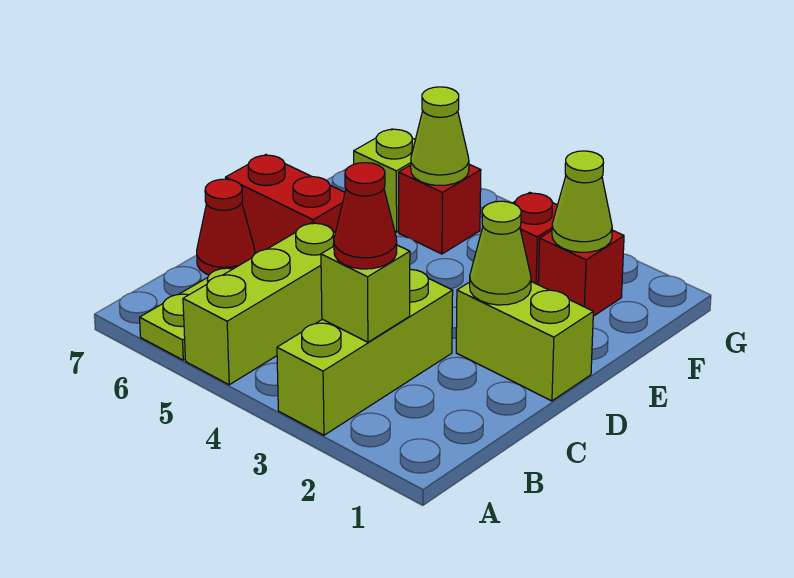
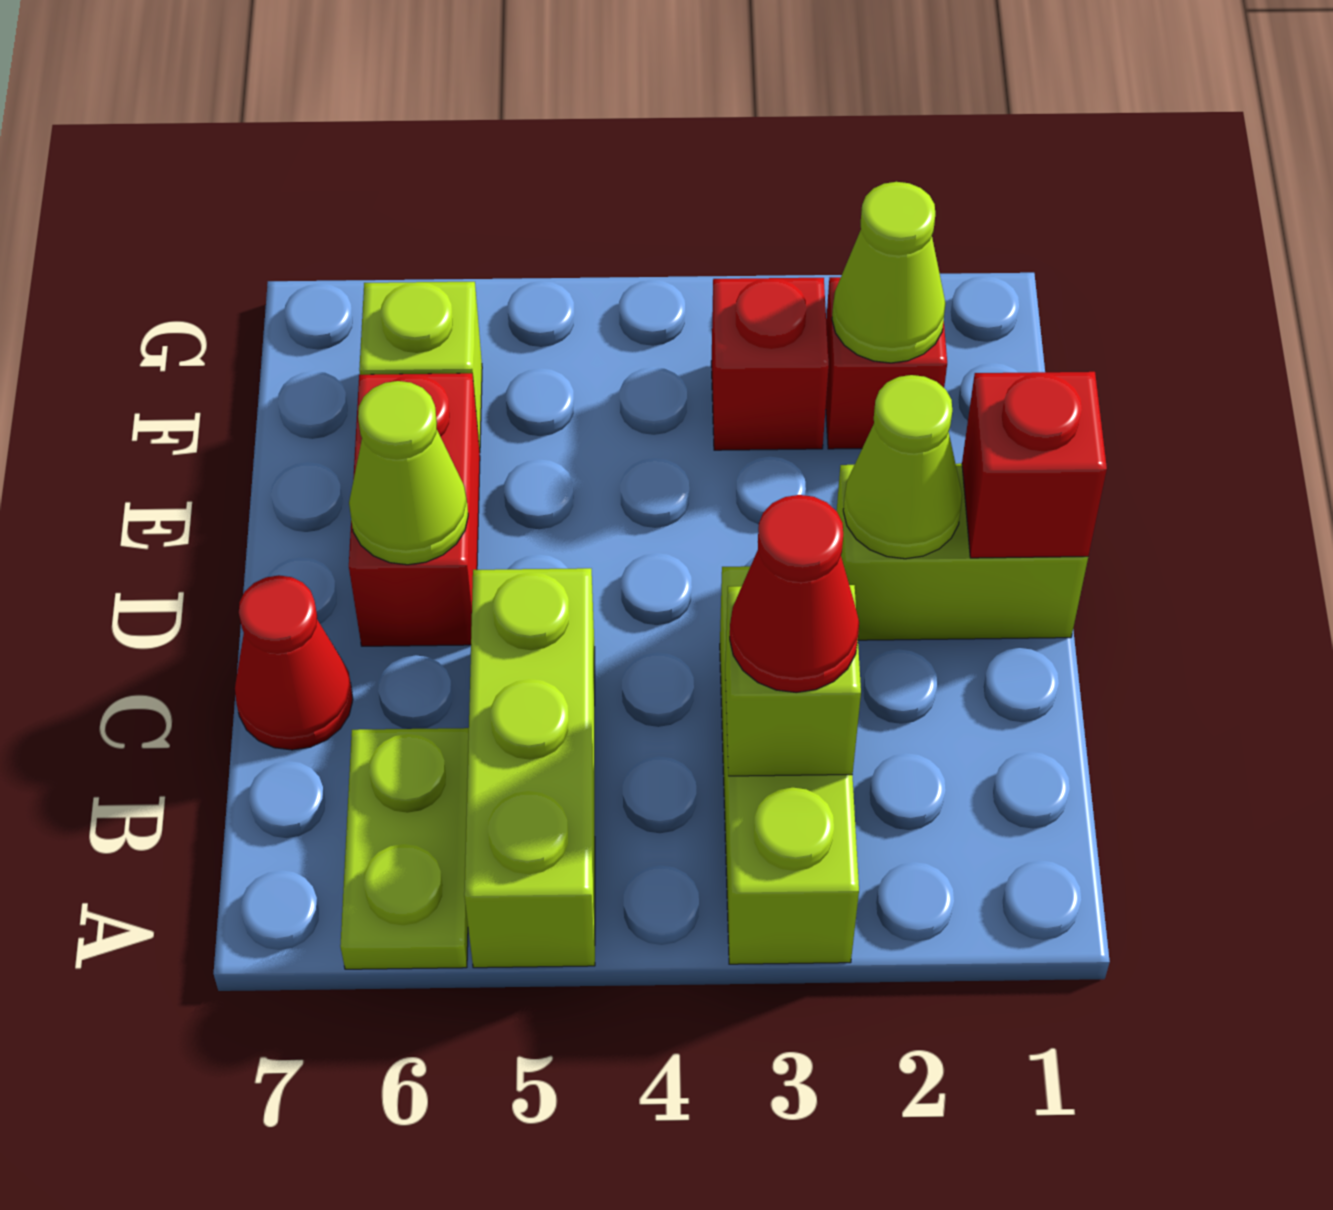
red brick D6:D7 level 1 -> red brick D6:E6 level 1
red brick F5 level 1 -> red brick D1 level 2
lime cone F5 level 2 -> lime cone D6 level 2

